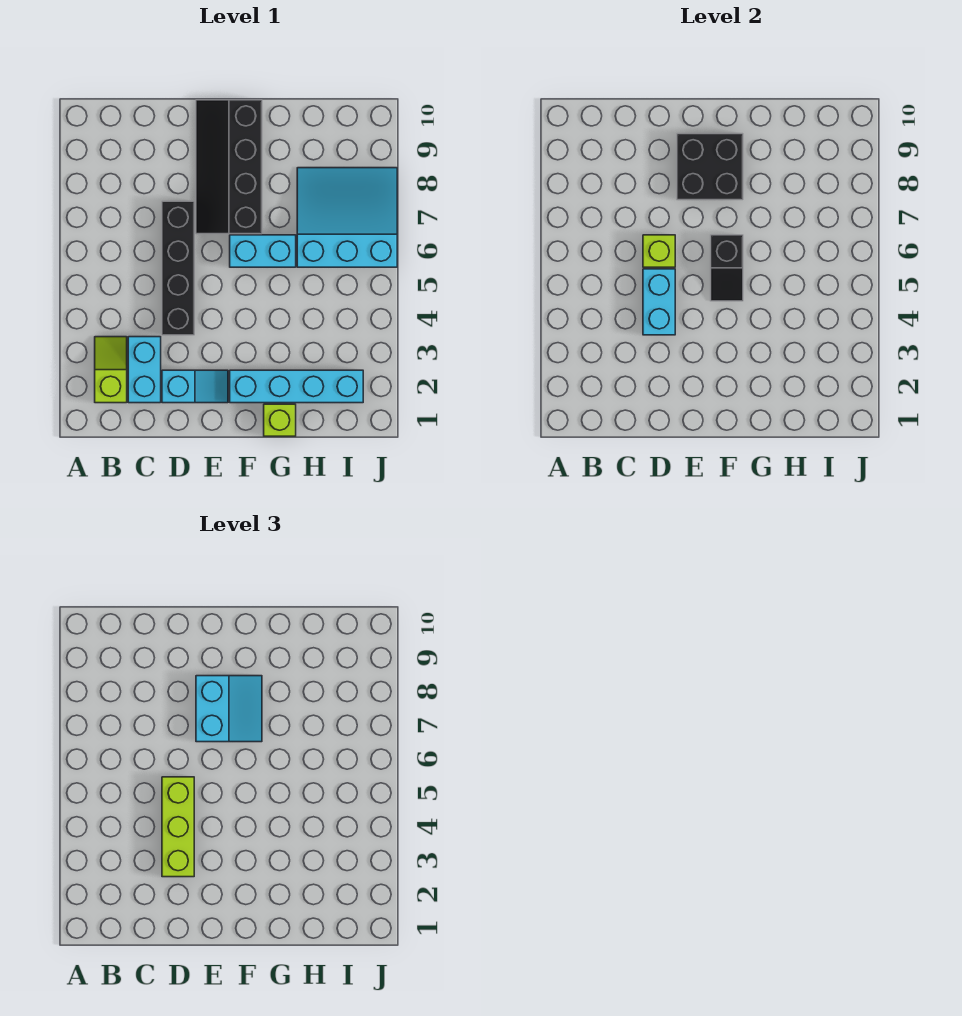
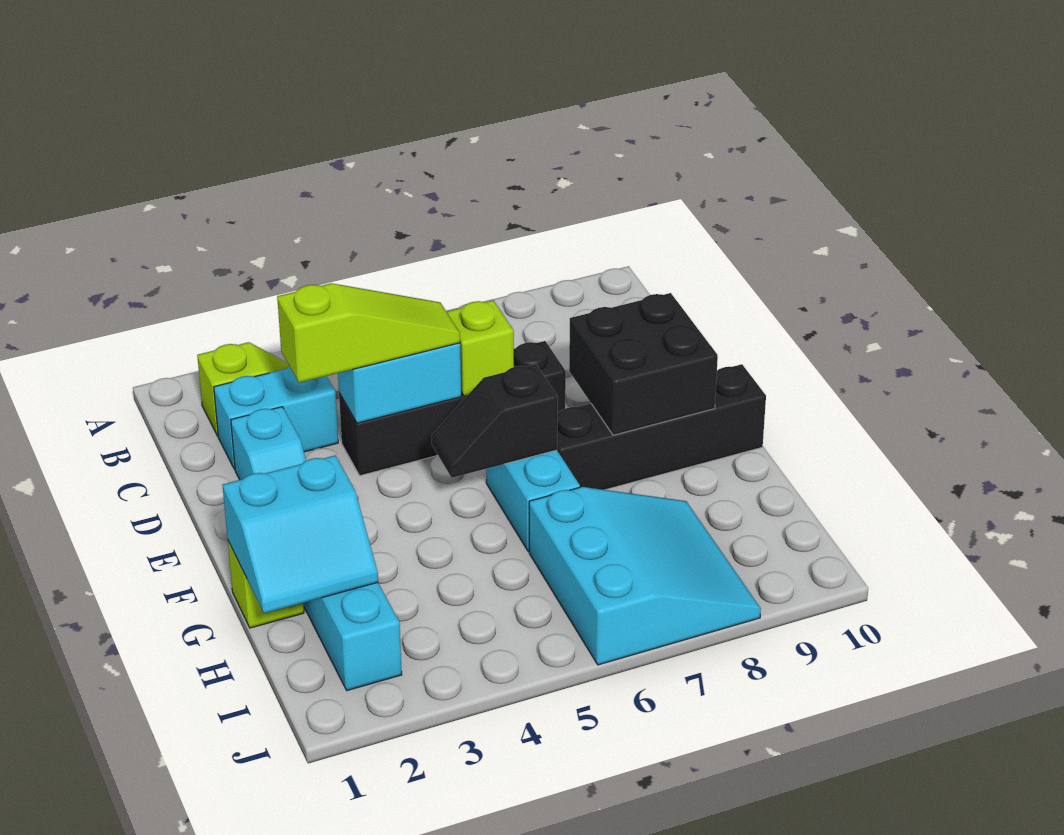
lime brick D3:D5 level 3 -> lime slope D3:D5 level 3 top 3
cyan slope E7:F8 level 3 top E -> cyan slope G1:H2 level 2 top G

